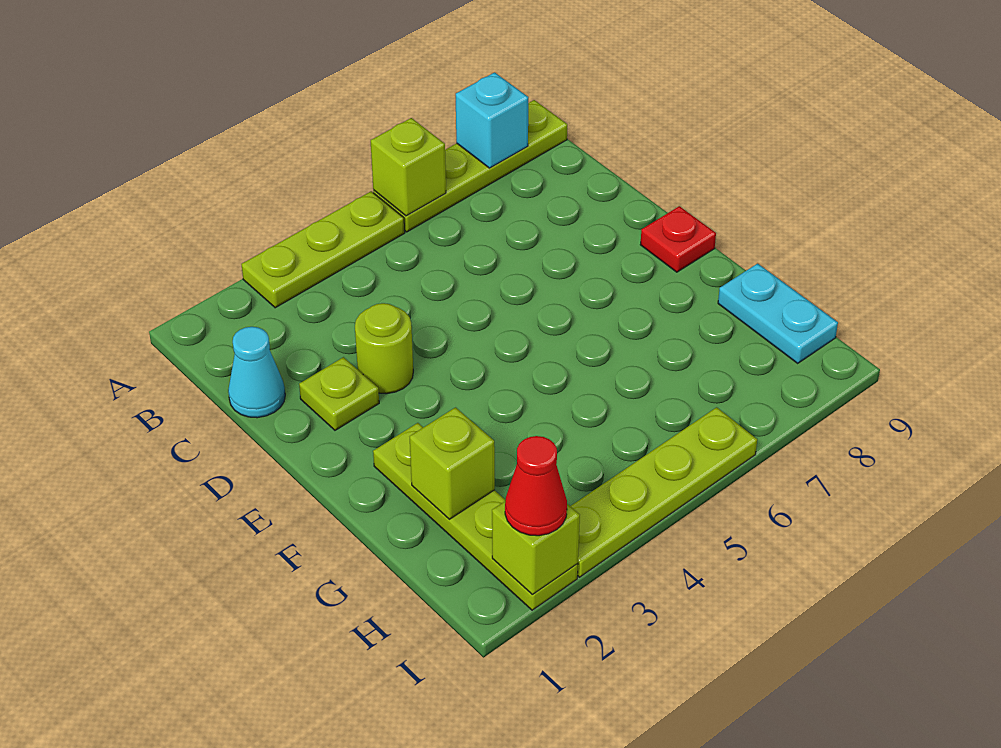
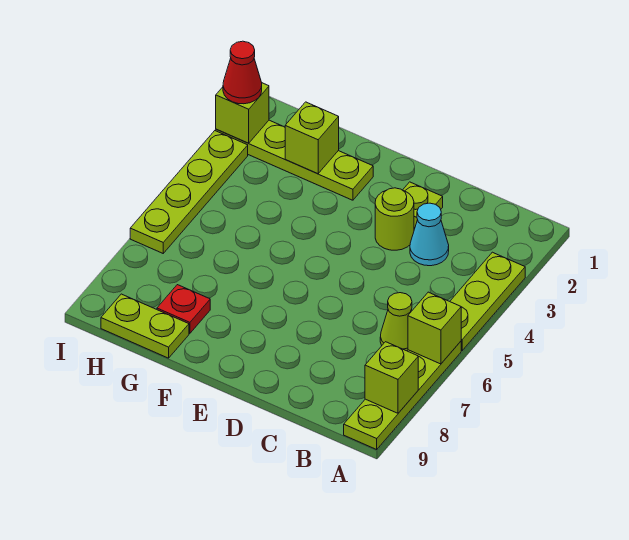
cyan brick A8 level 2 -> lime brick A8 level 2
none -> lime cone B6 level 1
cyan cone C1 level 1 -> cyan cone C3 level 1
red plate E9 level 1 -> red plate G8 level 1
cyan plate G9:H9 level 1 -> lime plate G9:H9 level 1

